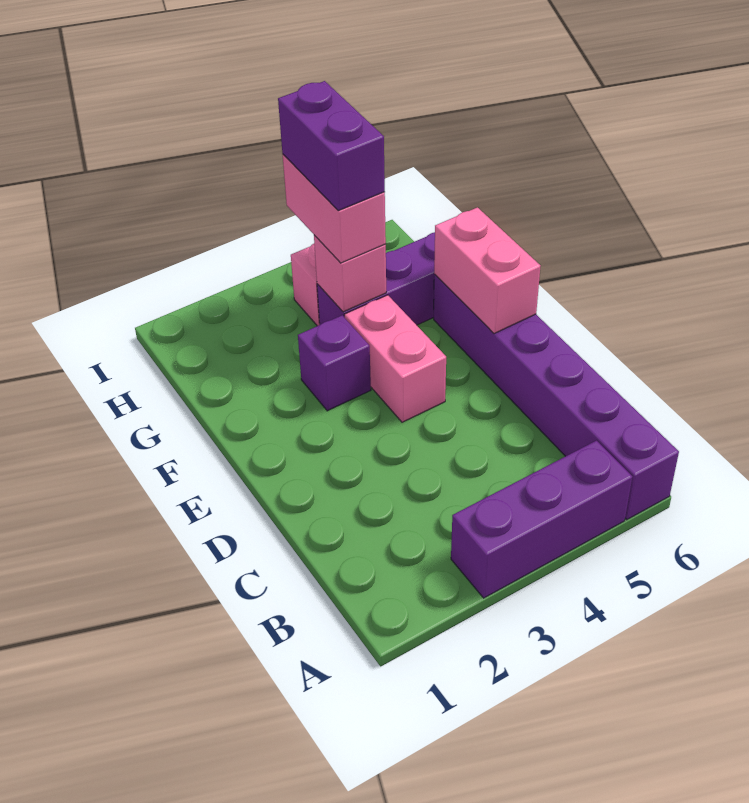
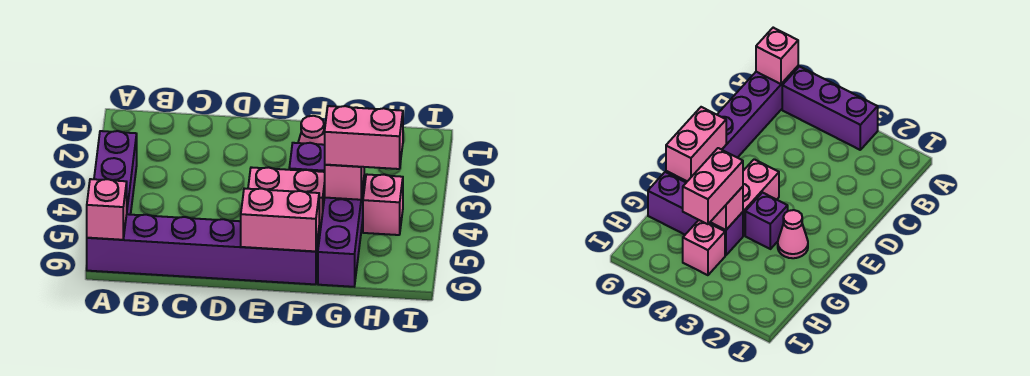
none -> pink brick A6 level 2
none -> pink cone F2 level 1
purple brick G4:H4 level 4 -> none

